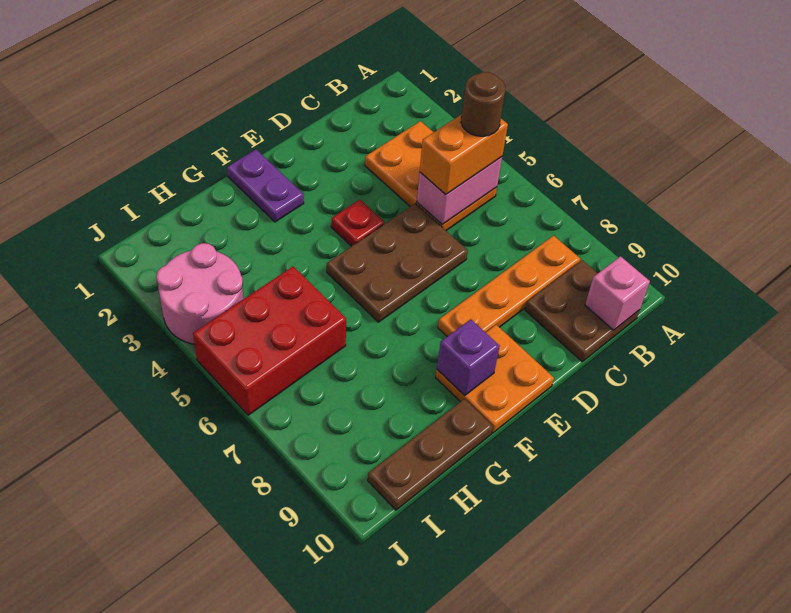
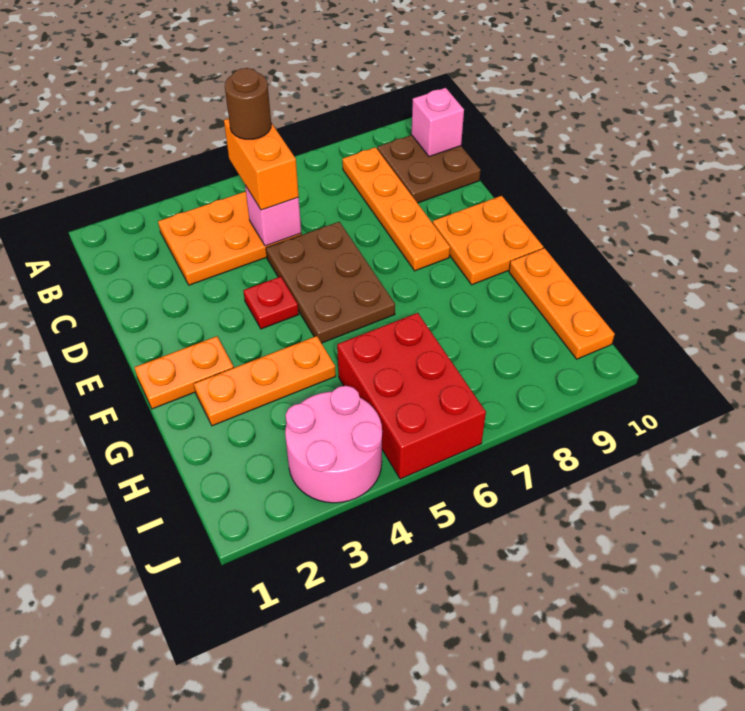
pink brick B5:C5 level 2 -> pink brick C5 level 2
purple plate F1:F2 level 1 -> orange plate F1:F2 level 1
purple brick F9 level 2 -> none
none -> orange plate G2:G4 level 1
brown plate G10:I10 level 1 -> orange plate G10:I10 level 1

